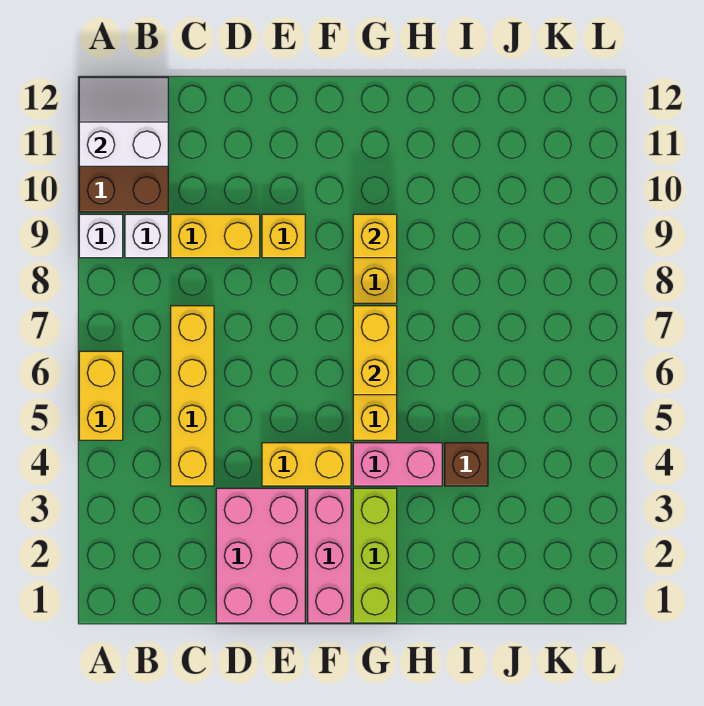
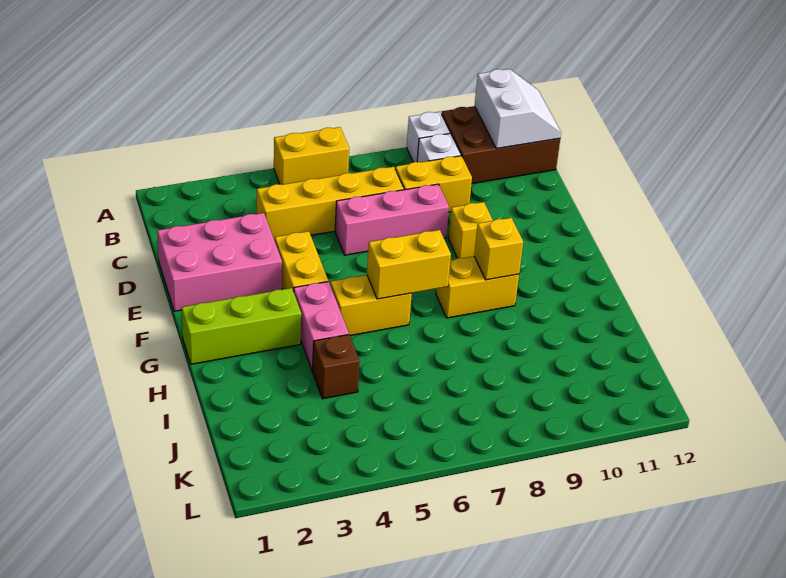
yellow brick C9:D9 level 1 -> yellow brick C8:C9 level 1
pink brick F1:F3 level 1 -> pink brick D6:D8 level 1

